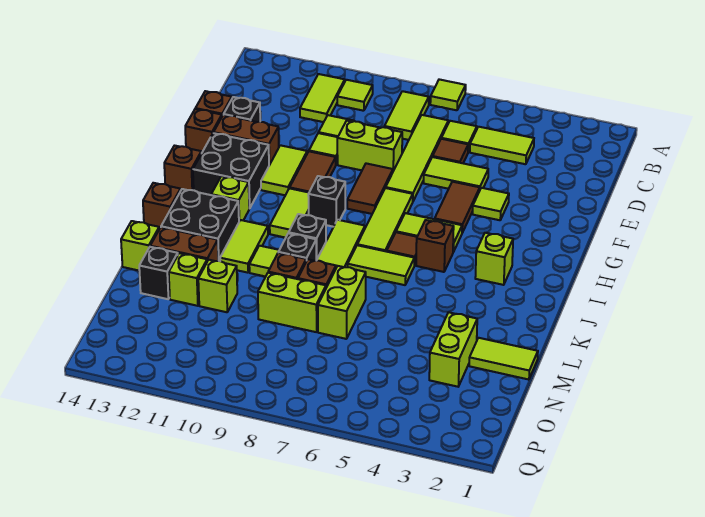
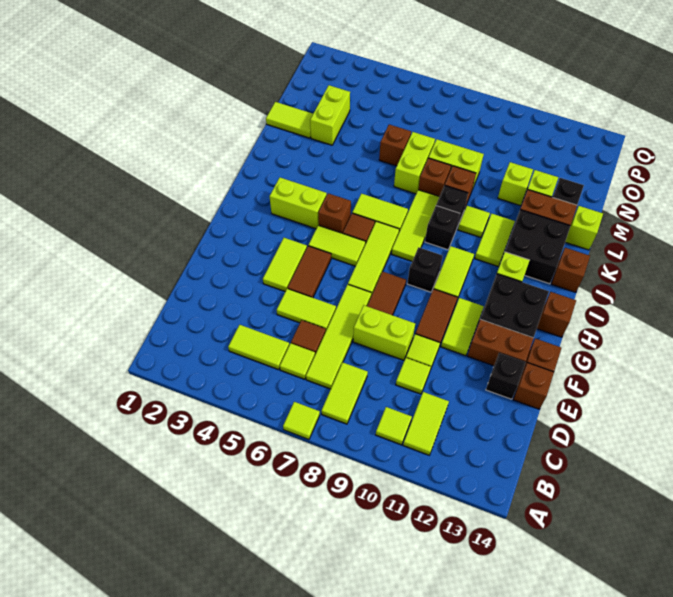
lime tile F4 level 1 -> lime tile F4:G4 level 1
lime brick I3 level 1 -> lime brick I3:I4 level 1
none -> brown brick M6 level 1

